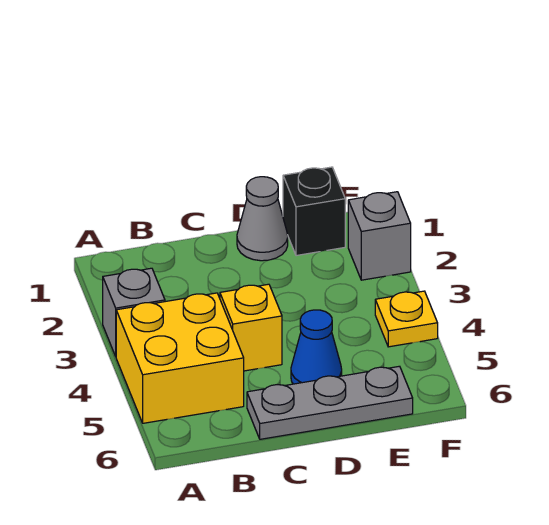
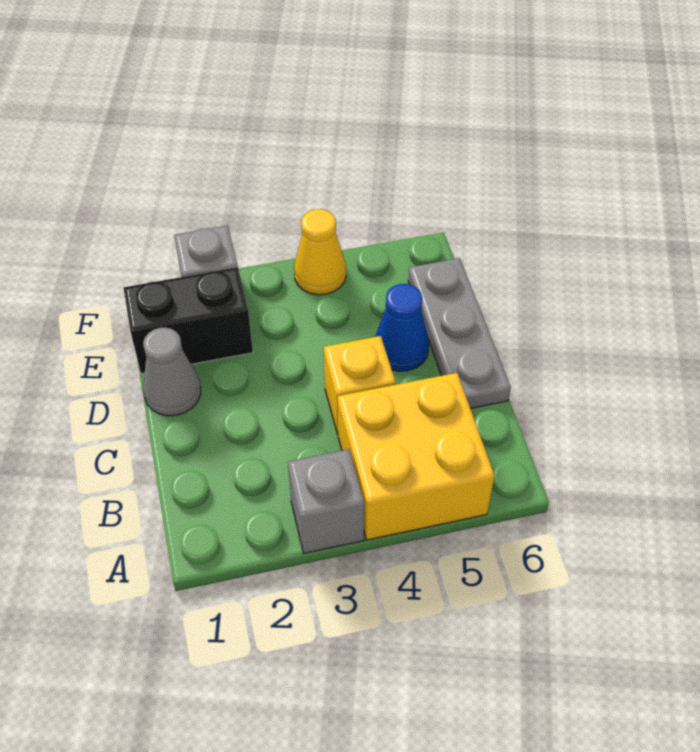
black brick E1 level 1 -> black brick E1:E2 level 1
yellow plate F4 level 1 -> yellow cone F4 level 1

